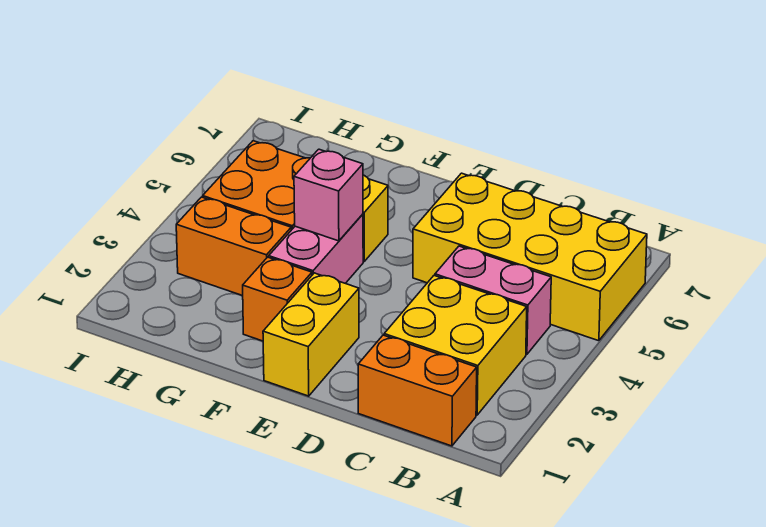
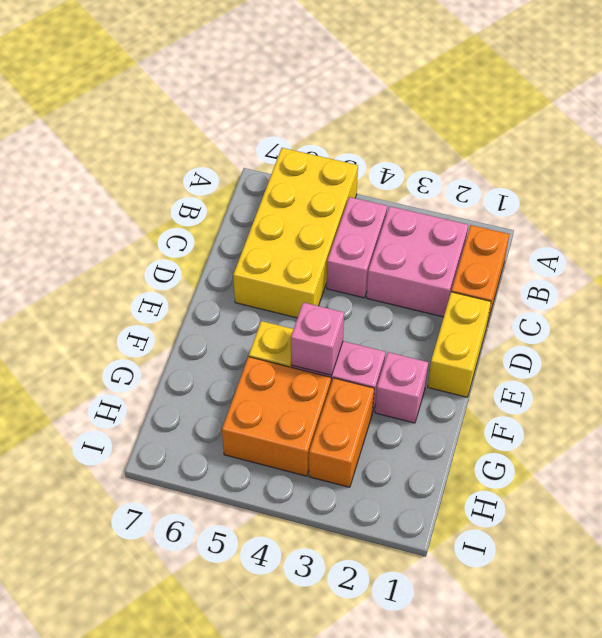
yellow brick B2:C3 level 1 -> pink brick B2:C3 level 1
yellow brick E1:E2 level 1 -> yellow brick D1:E1 level 1
orange brick F2 level 1 -> pink brick F2 level 1

